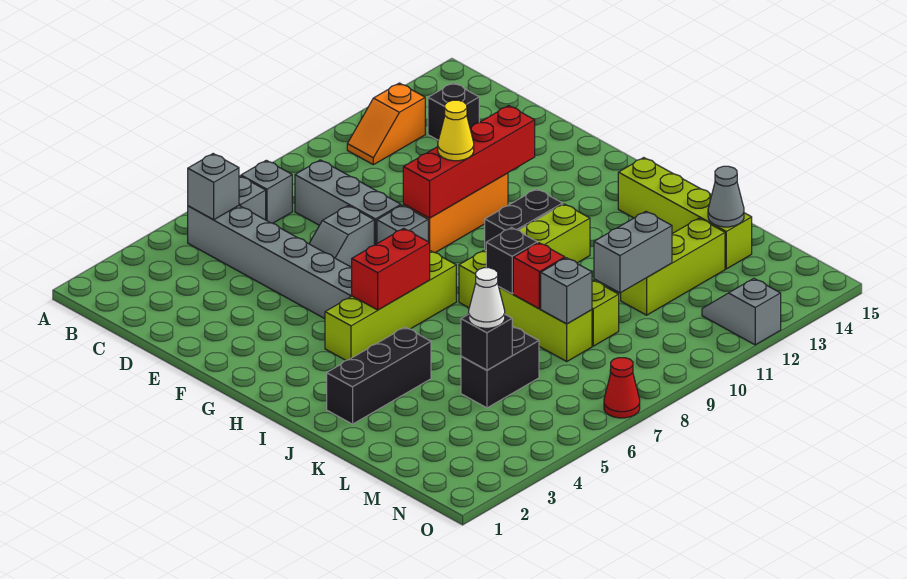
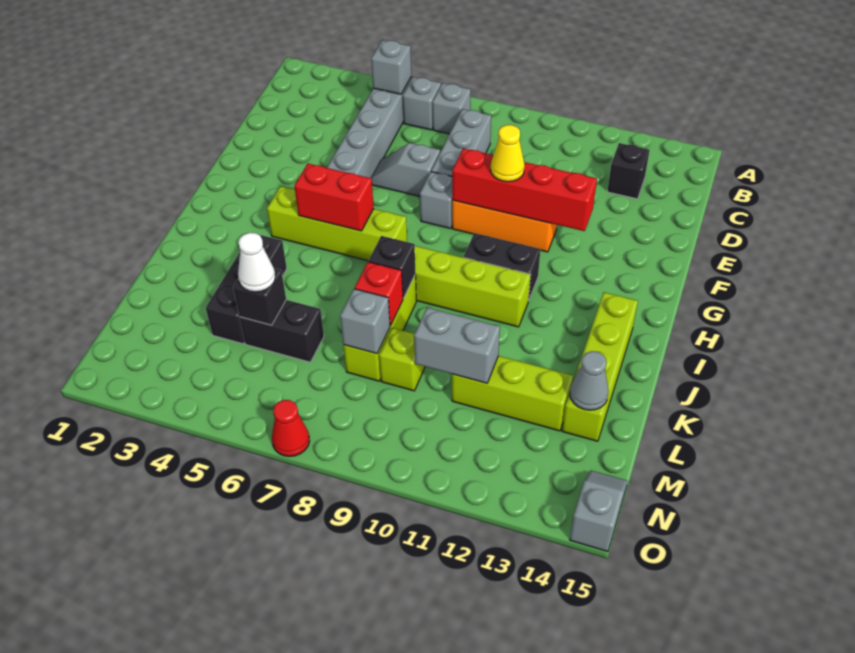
orange slope B11:B12 level 1 top 12 -> none
black brick J2:J4 level 1 -> black brick J4:L4 level 1
grey slope N12:O12 level 1 top O -> grey slope N15:O15 level 1 top O

